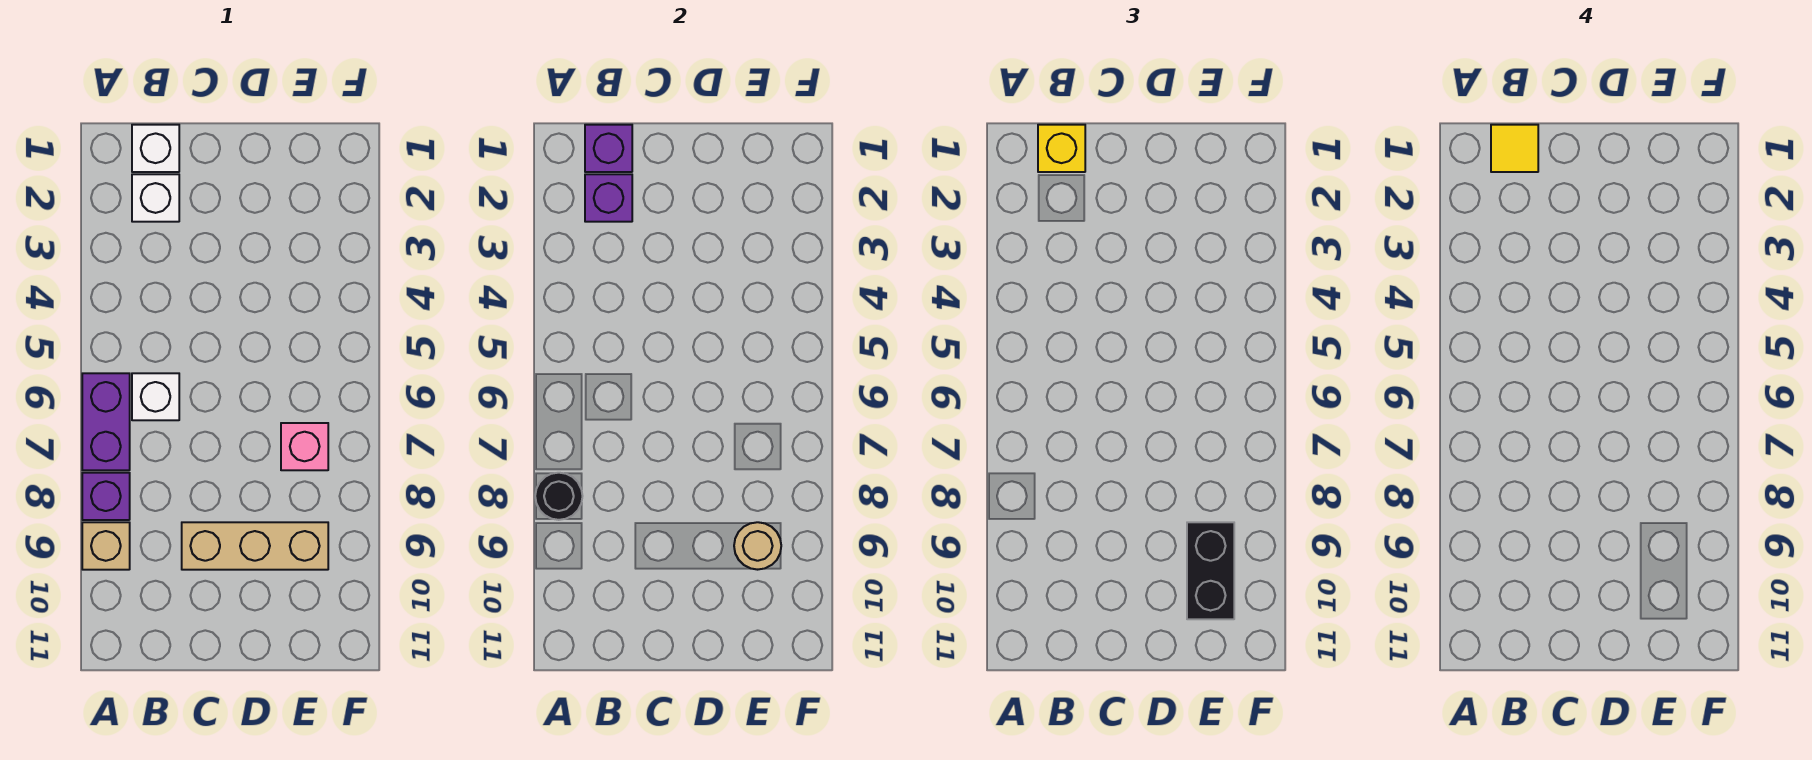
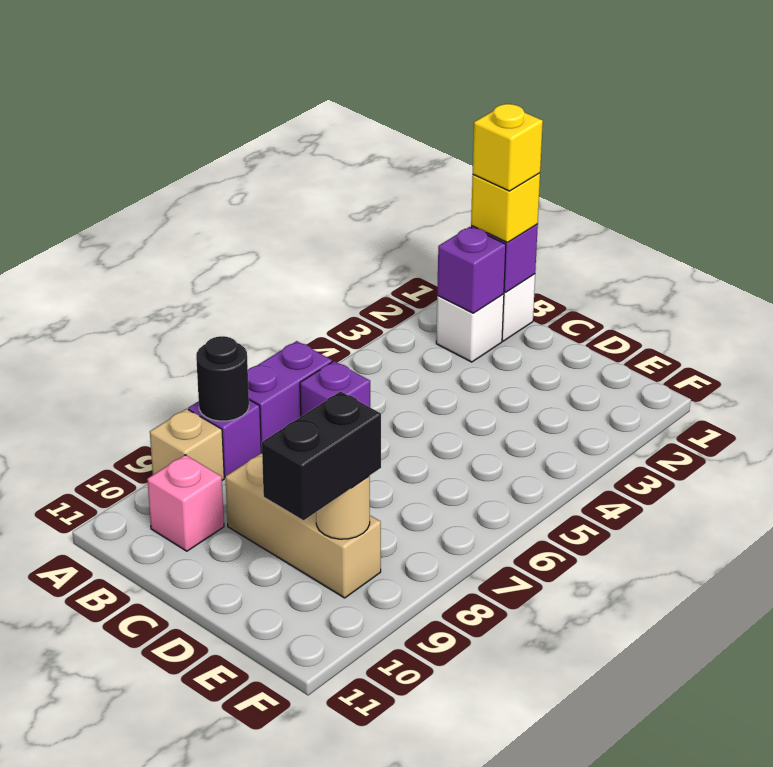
yellow tile B1 level 4 -> yellow brick B1 level 4
white brick B6 level 1 -> purple brick B6 level 1
pink brick E7 level 1 -> pink brick B10 level 1

